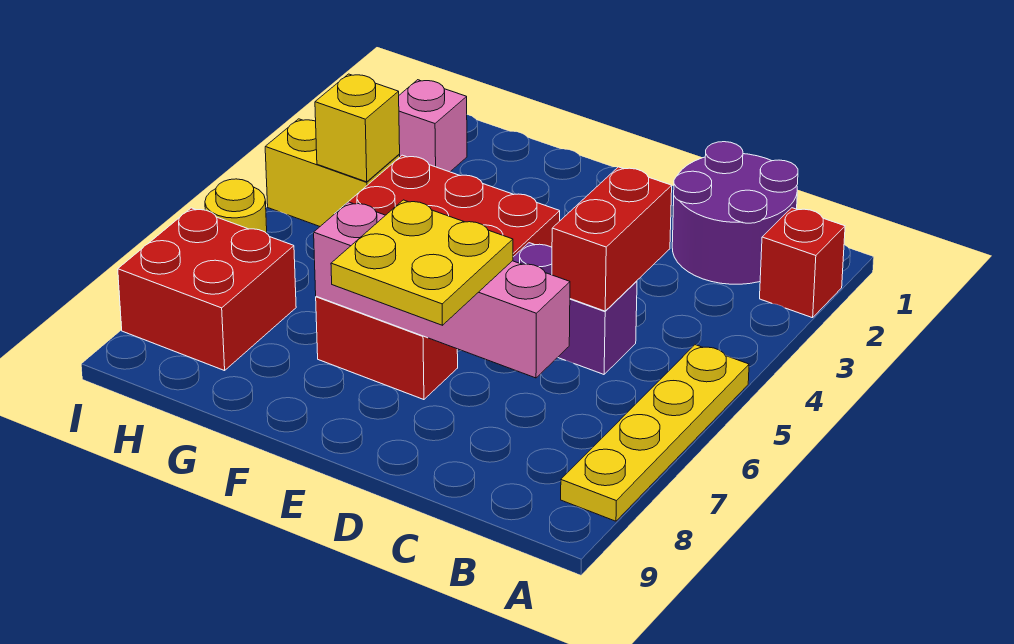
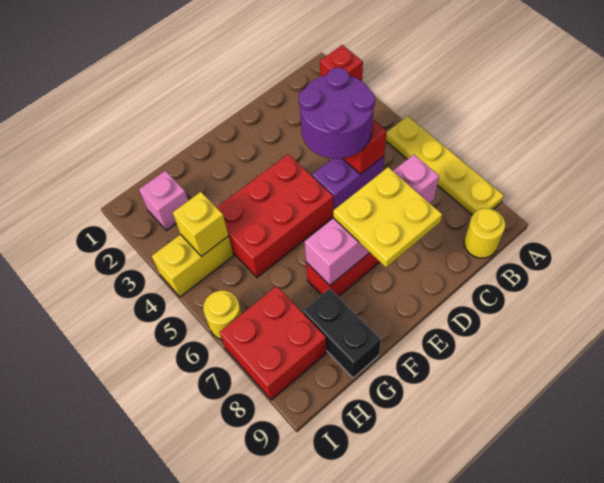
purple round brick B1:C2 level 1 -> purple round brick C4:D5 level 3
none -> yellow round brick B9 level 1
none -> black brick G8:G9 level 1

